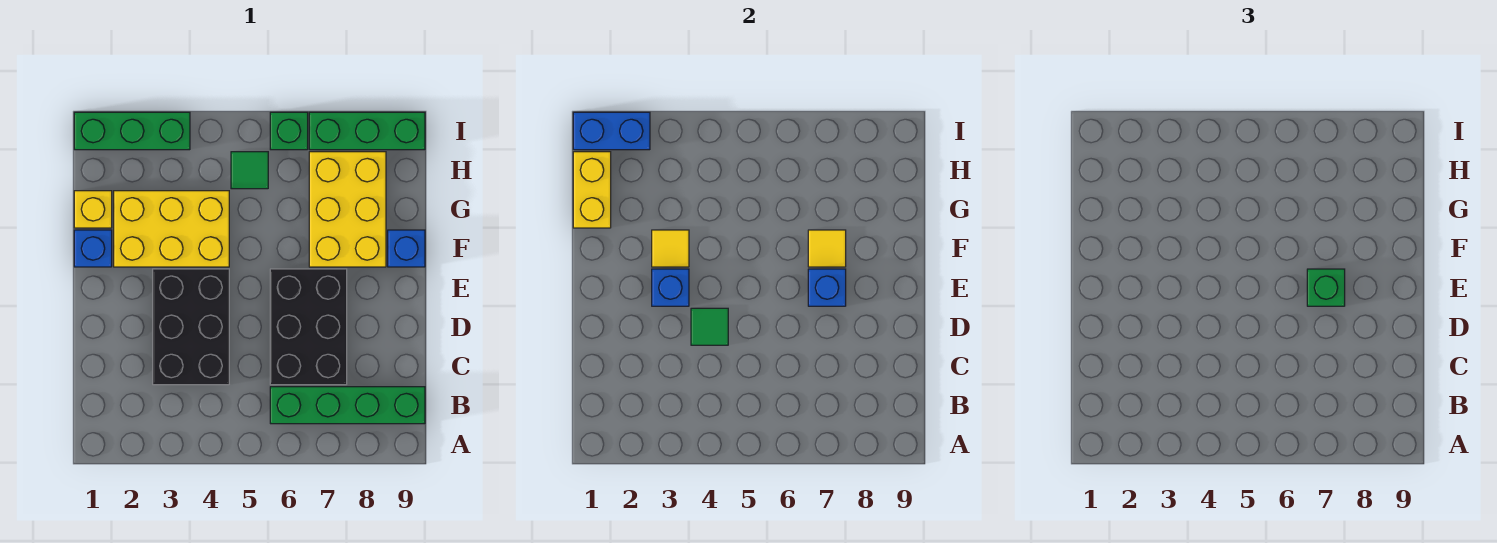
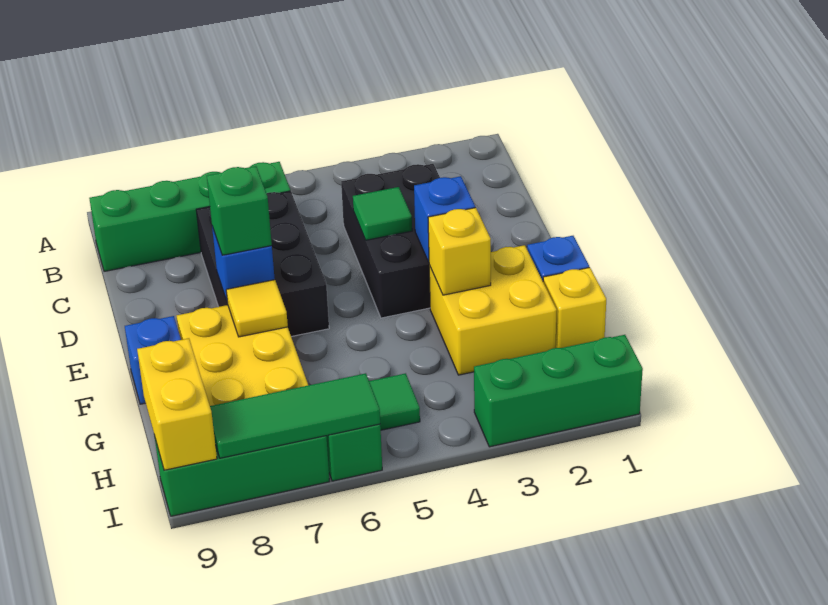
yellow brick F2:G4 level 1 -> yellow brick F2:G3 level 1
yellow tile F3 level 2 -> yellow brick F3 level 2
yellow brick G1:H1 level 2 -> yellow brick H9:I9 level 2
blue brick I1:I2 level 2 -> none
none -> green tile I6:I8 level 2

